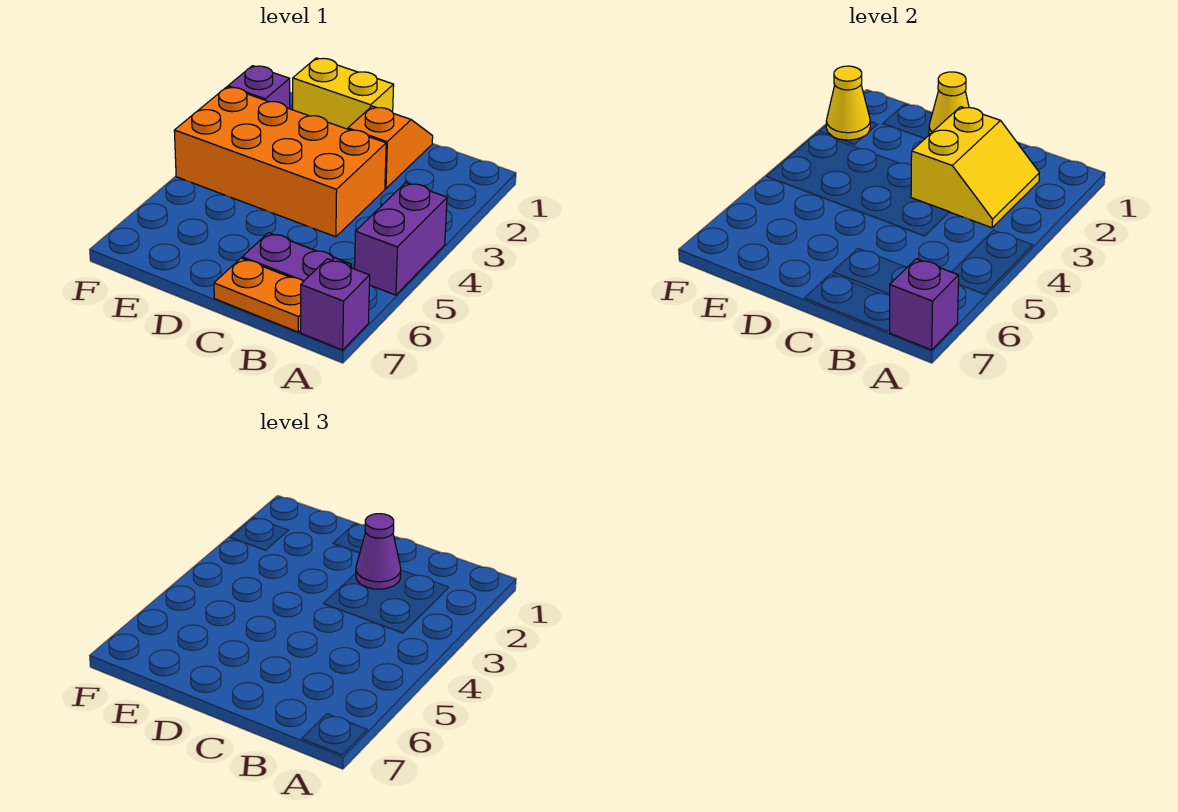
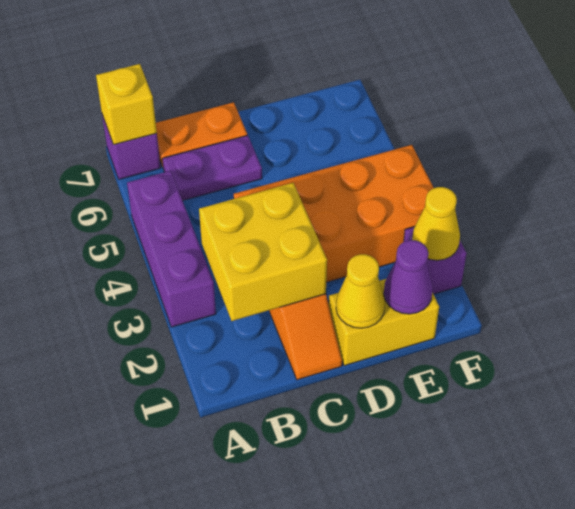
purple brick A4:A5 level 1 -> purple brick A3:A5 level 1
purple brick A7 level 2 -> yellow brick A7 level 2
yellow slope B2:C3 level 2 top C -> yellow brick B2:C3 level 2
purple cone C2 level 3 -> purple cone E1 level 2

